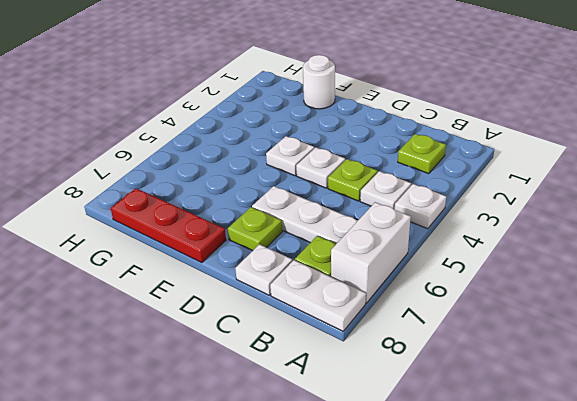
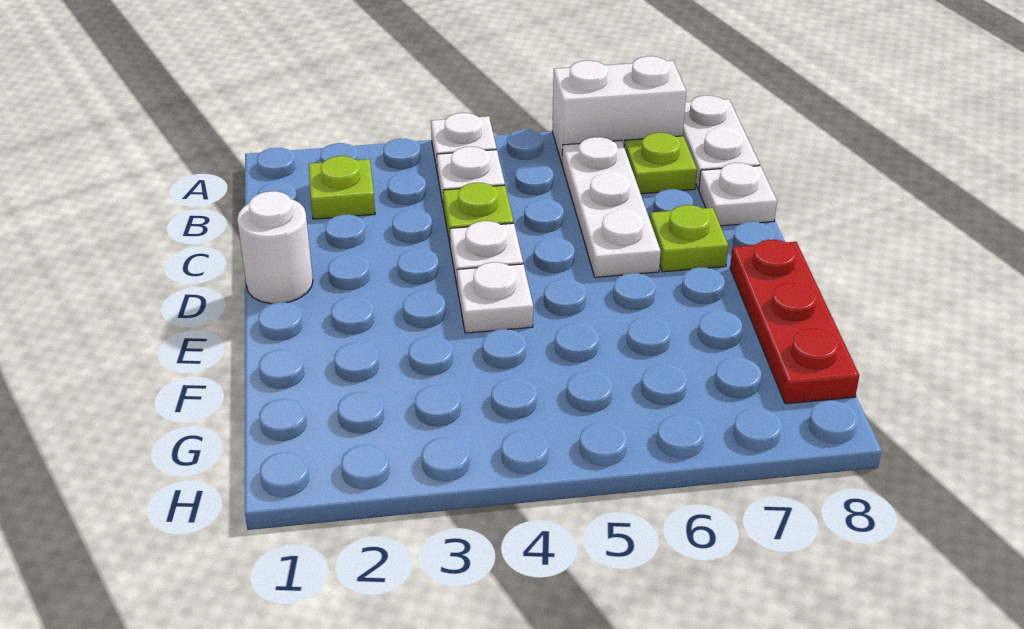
white round brick F1 level 1 -> white round brick D1 level 1

